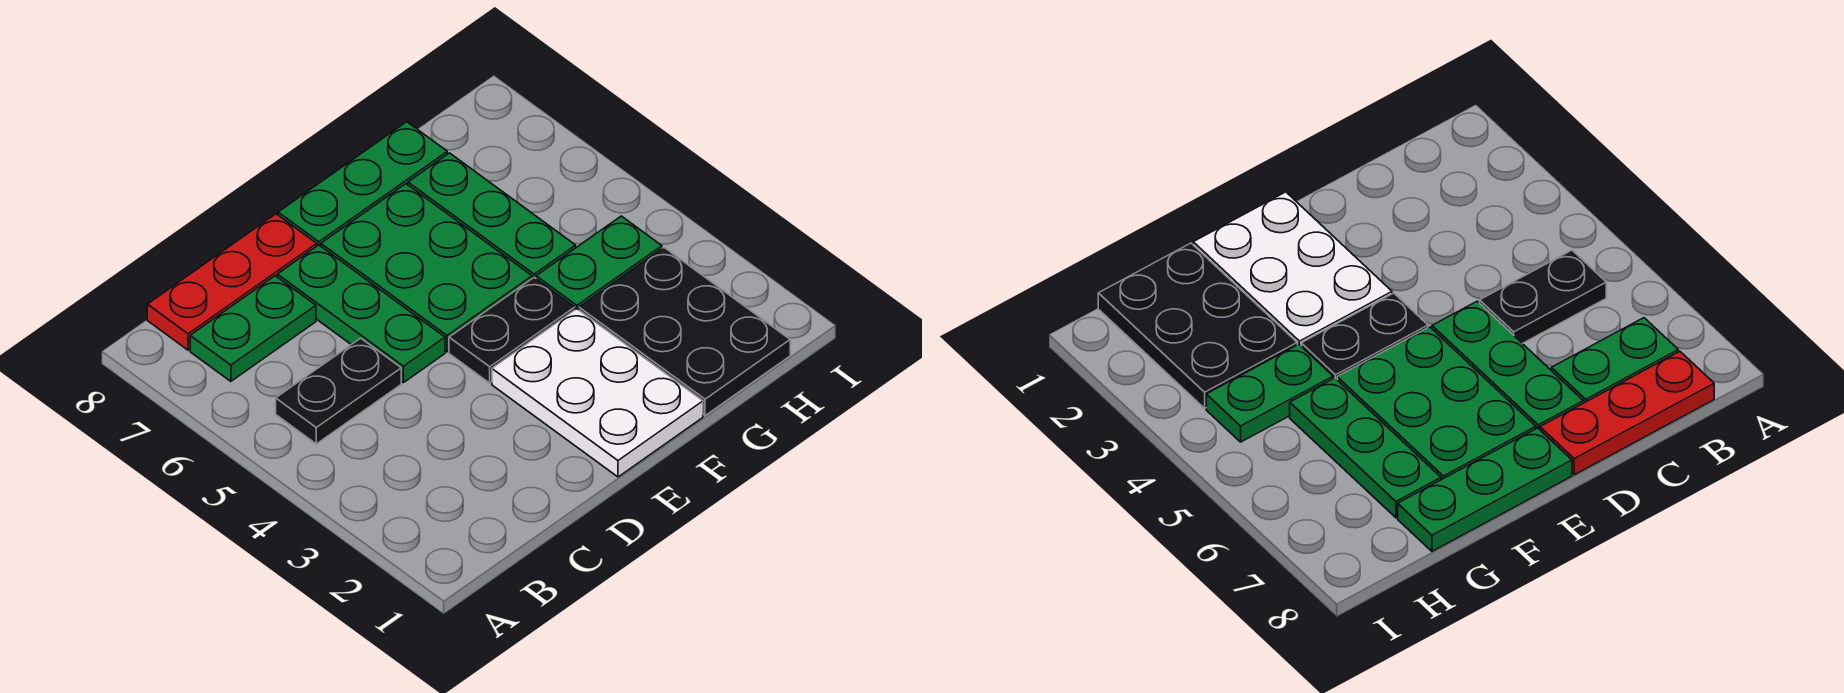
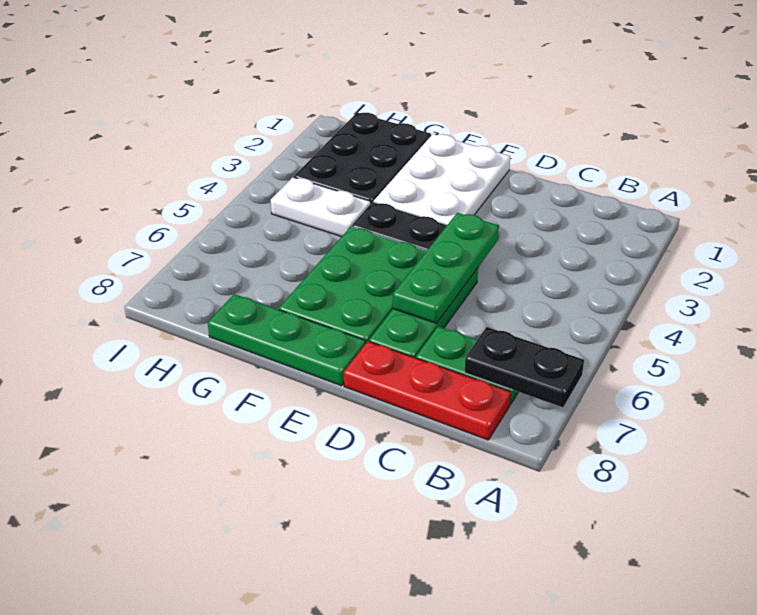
black plate B5:C5 level 1 -> black plate A7:B7 level 2
green plate G4:H4 level 1 -> white plate G4:H4 level 1
green plate G5:G7 level 1 -> green plate D4:D6 level 2

